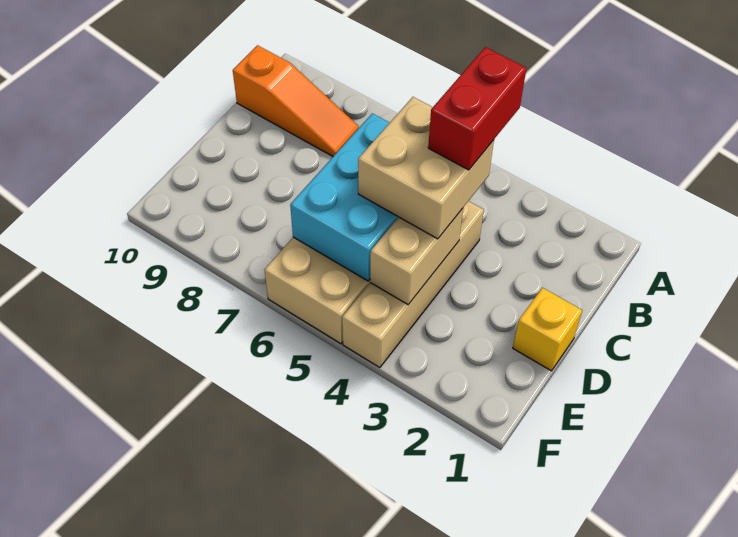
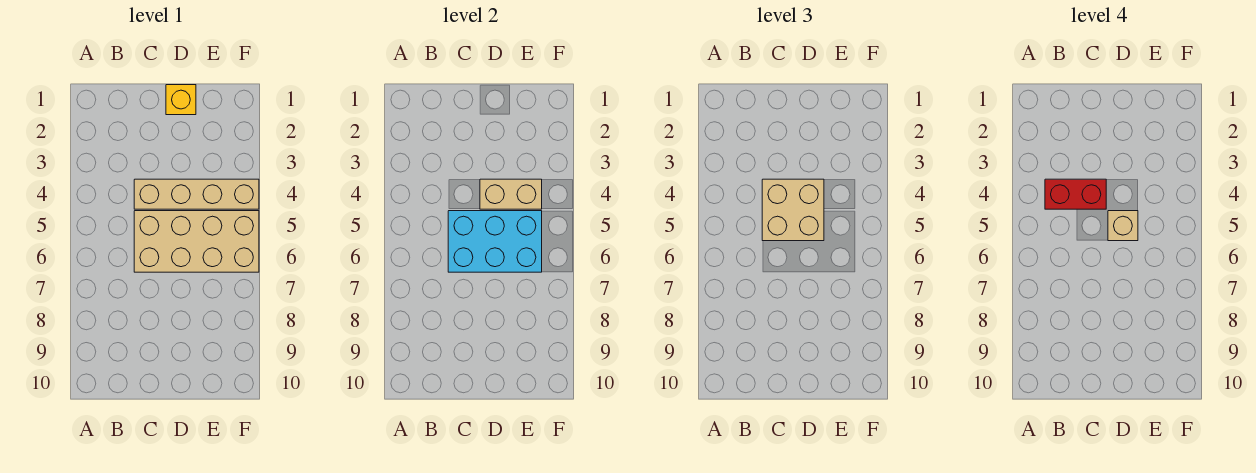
orange slope B8:B10 level 1 top 10 -> none
none -> tan brick D5 level 4

